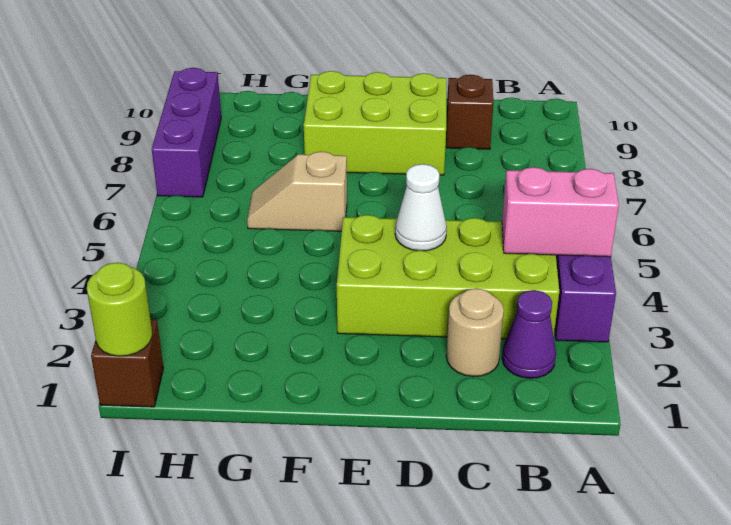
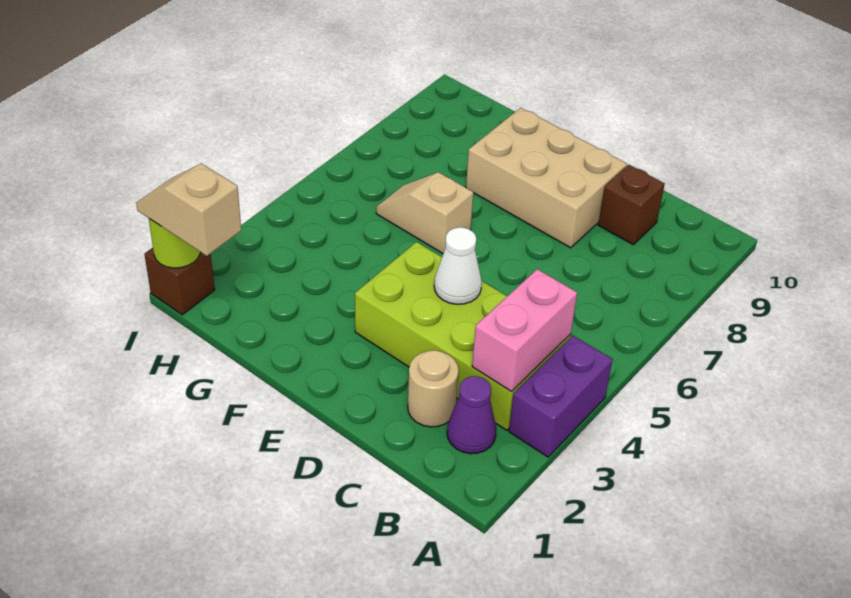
pink brick A4:B4 level 2 -> pink brick B3:B4 level 2
lime brick D8:F9 level 1 -> tan brick D8:F9 level 1
none -> tan slope H1:I1 level 3 top H
purple brick I7:I9 level 1 -> none

